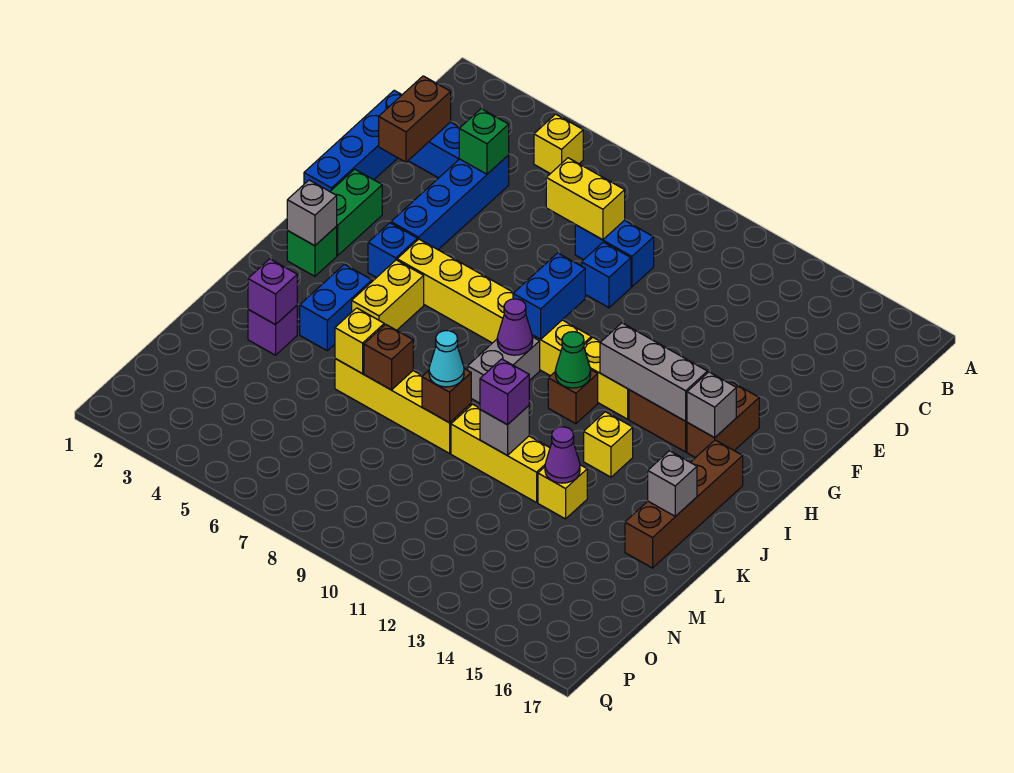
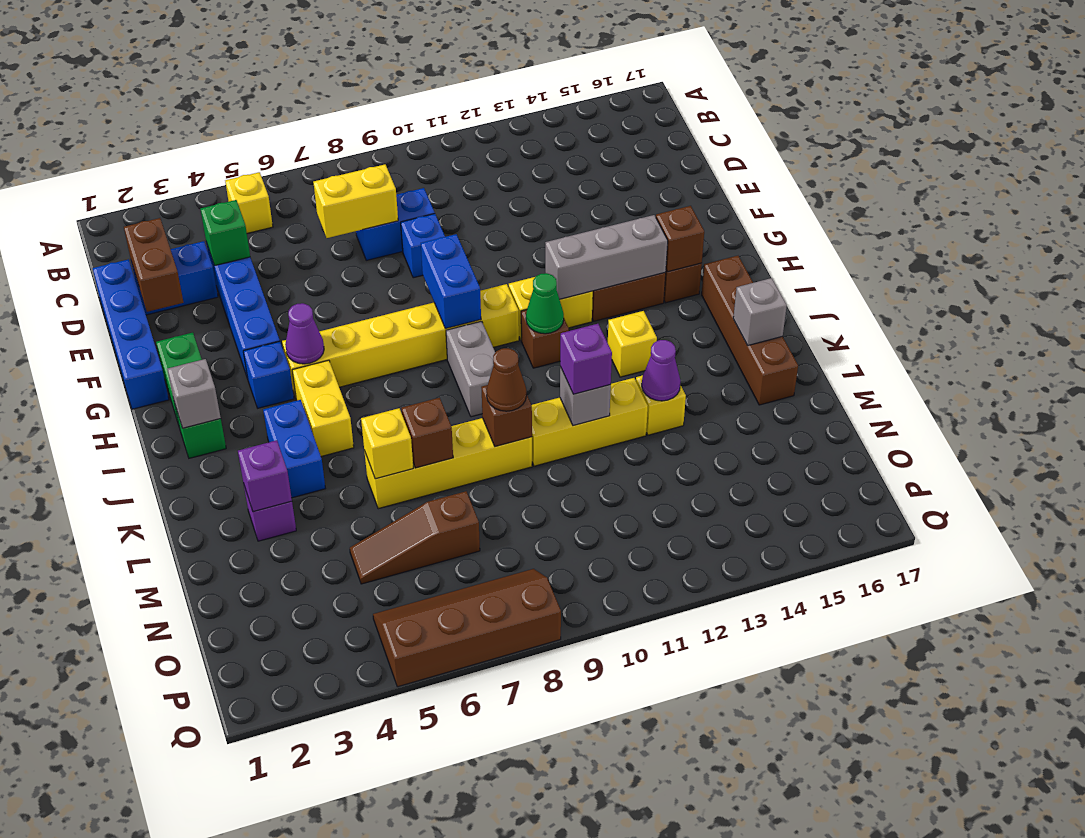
grey brick H15 level 2 -> brown brick H15 level 2
purple cone I9 level 2 -> purple cone H5 level 2
cyan cone L9 level 3 -> brown cone L9 level 3
none -> brown slope N5:N7 level 1 top 7
none -> brown slope P5:Q8 level 1 top Q

